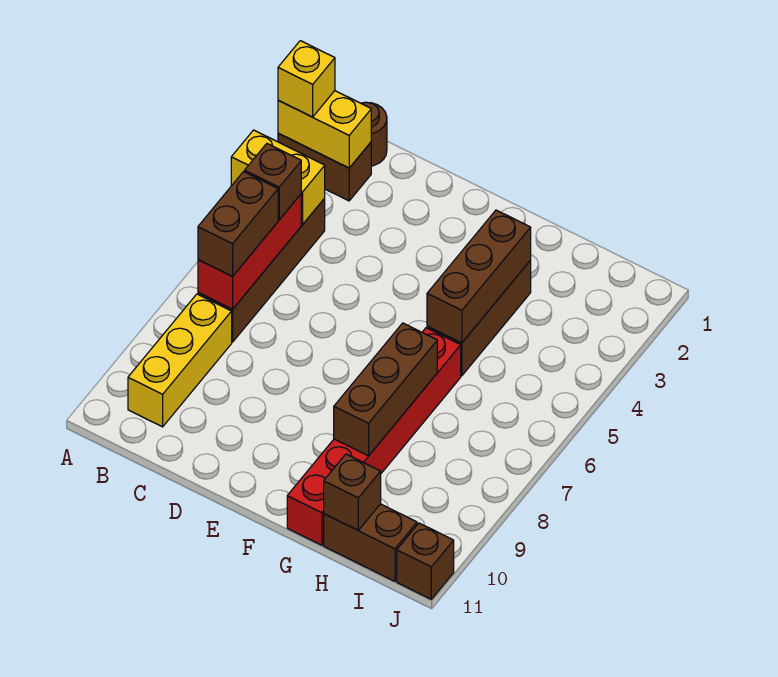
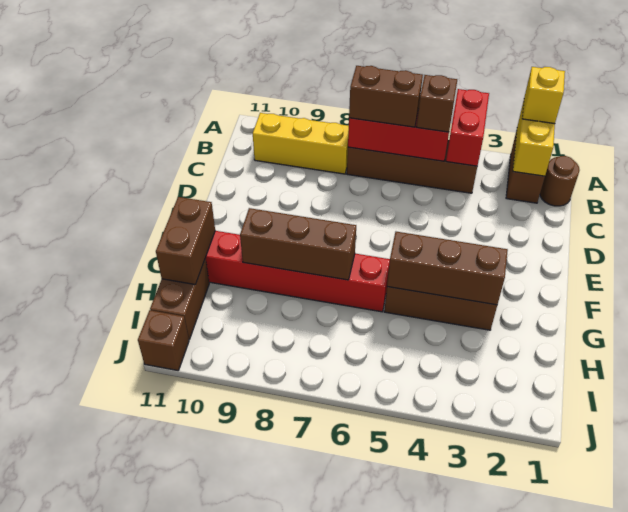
yellow brick A4:B4 level 2 -> red brick A4:B4 level 2
brown brick H11 level 2 -> brown brick G11:H11 level 2

